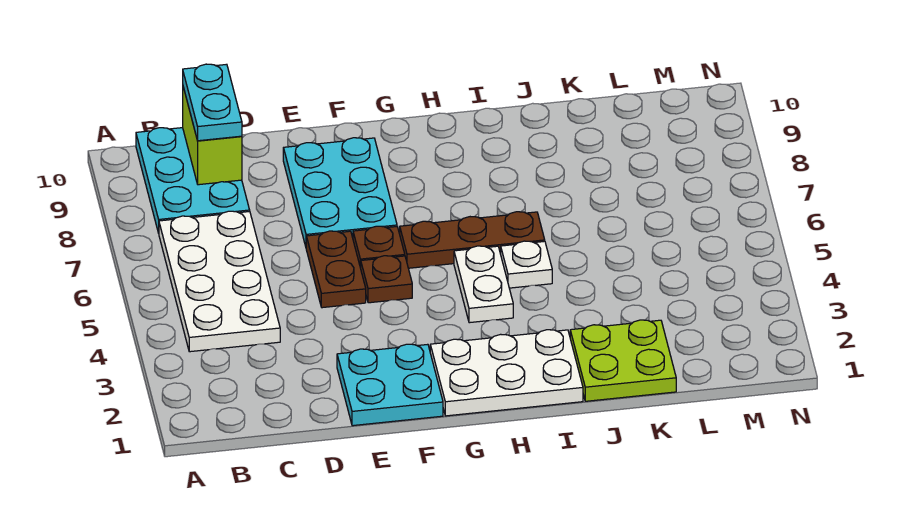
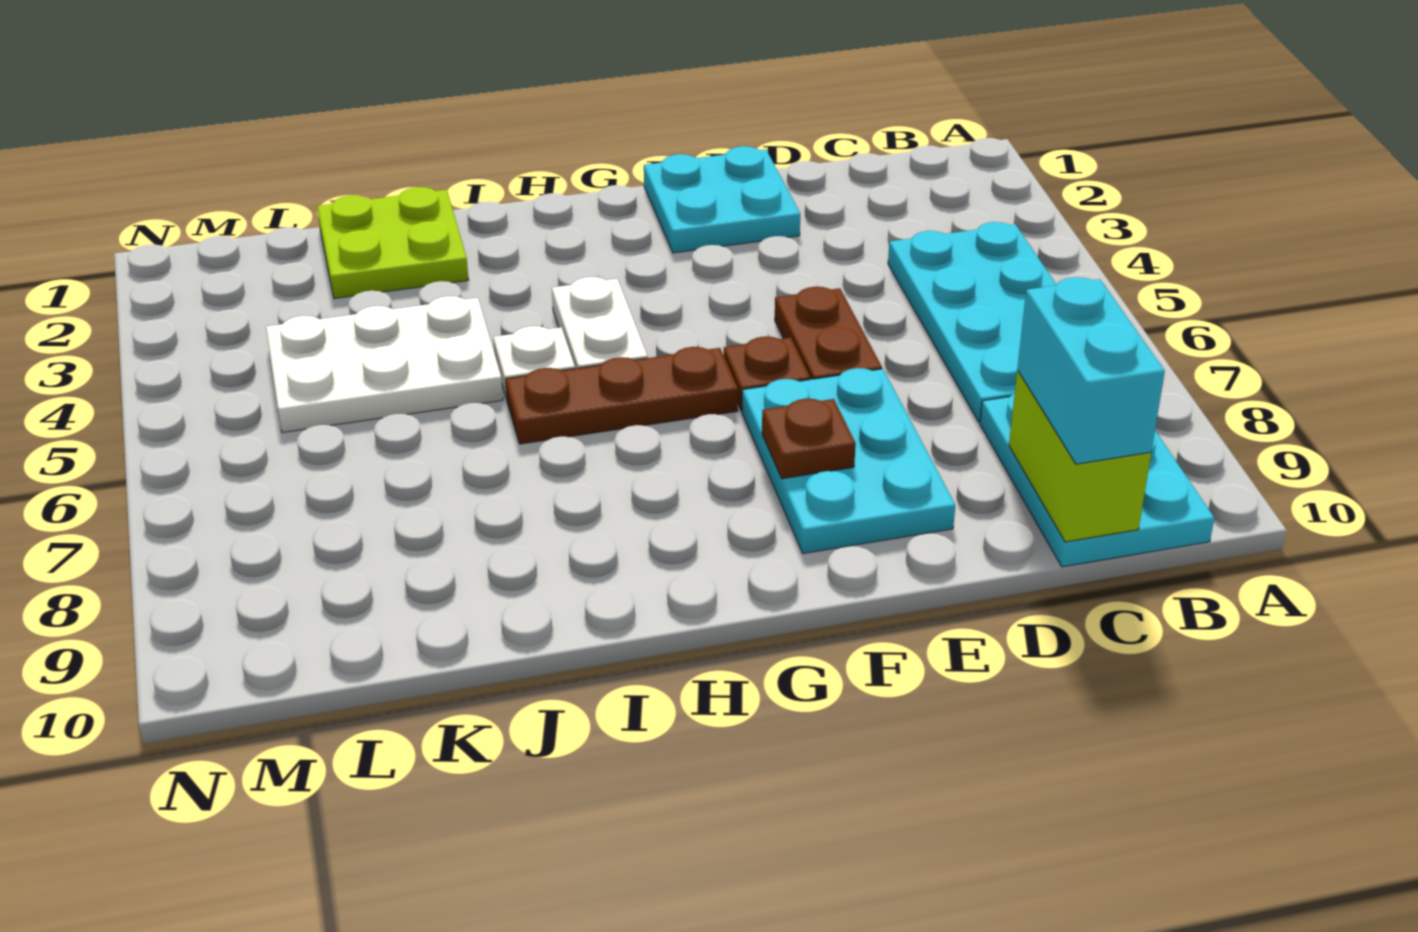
white plate B4:C7 level 1 -> cyan plate B4:C7 level 1
cyan plate C9:C10 level 3 -> cyan brick C9:C10 level 3
brown plate F5 level 1 -> brown plate F8 level 2
white plate G1:I2 level 1 -> white plate J4:L5 level 1

